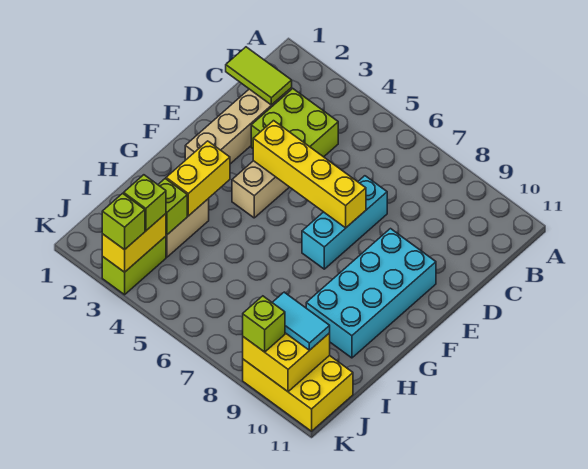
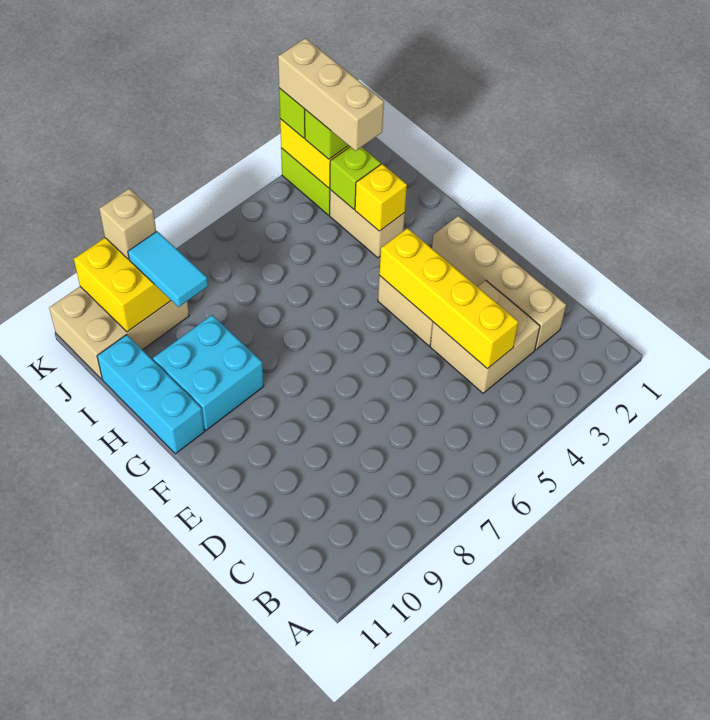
lime tile C1:C2 level 2 -> none
lime brick C3:D4 level 1 -> tan brick C3:D4 level 1
cyan brick D7:F7 level 1 -> cyan brick G11:I11 level 1
yellow brick E4:E7 level 2 -> yellow brick C4:F4 level 2
cyan brick E9:H10 level 1 -> cyan brick G9:H10 level 1
yellow brick G3:H3 level 2 -> yellow brick H3 level 2
none -> tan brick I3:K3 level 4
yellow brick J9:K11 level 1 -> tan brick J9:K11 level 1
cyan tile J9:J10 level 3 -> cyan tile I9:J9 level 3
lime brick K9 level 3 -> tan brick K9 level 3

